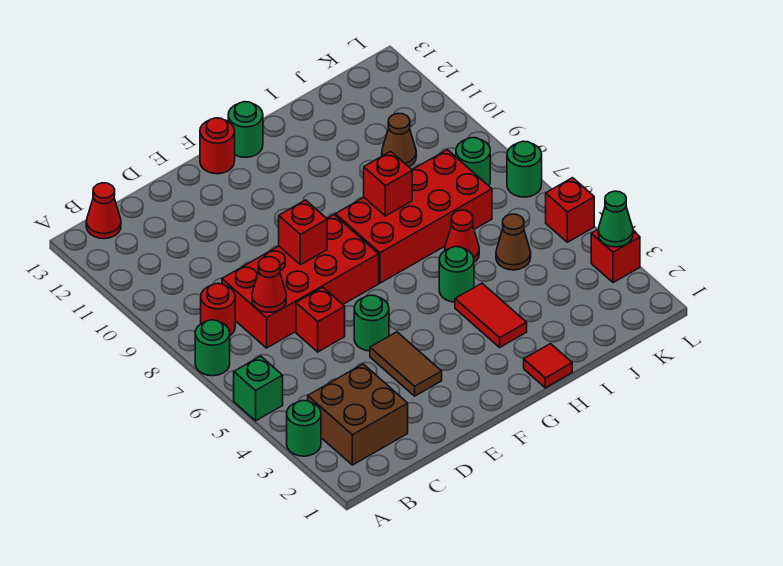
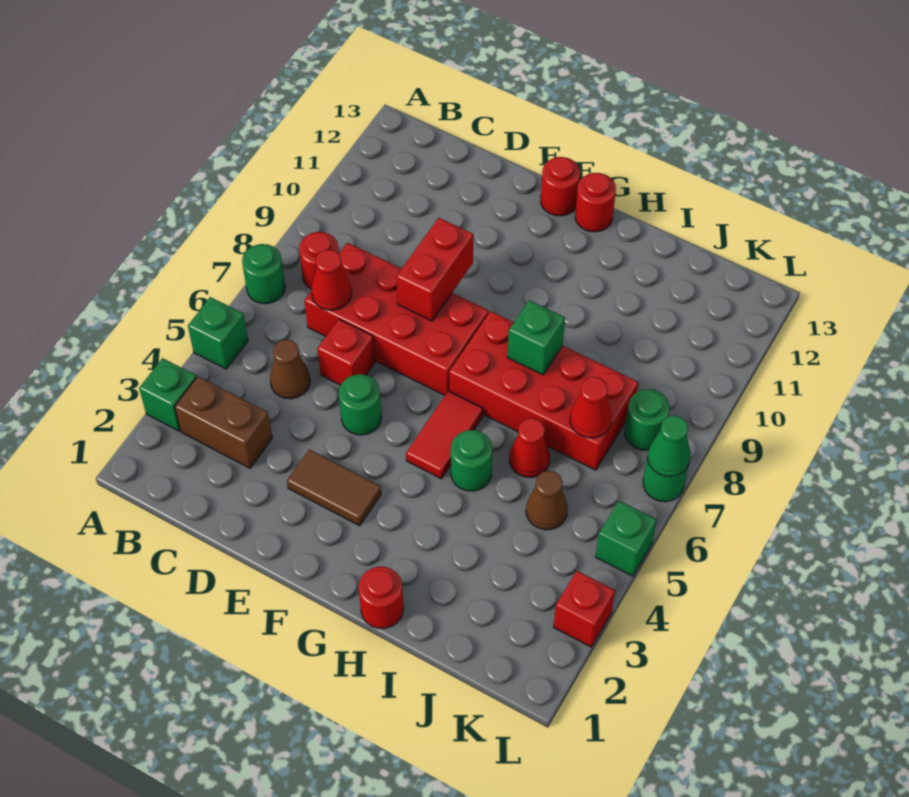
green round brick A3 level 1 -> green brick A3 level 1
brown brick B2:C3 level 1 -> brown brick B3:C3 level 1
red cone B13 level 1 -> red cone J7 level 2
brown tile E3:E4 level 1 -> brown tile E3:F3 level 1
red brick E8 level 2 -> red brick E8:E9 level 2
green round brick G13 level 1 -> red round brick G13 level 1
red tile H1 level 1 -> red round brick H1 level 1
red tile H3:H4 level 1 -> red tile G5:G6 level 1
red brick H8 level 2 -> green brick H8 level 2
brown cone J10 level 1 -> brown cone C5 level 1
green cone L3 level 2 -> green cone L7 level 2
red brick L5 level 1 -> green brick L5 level 1

